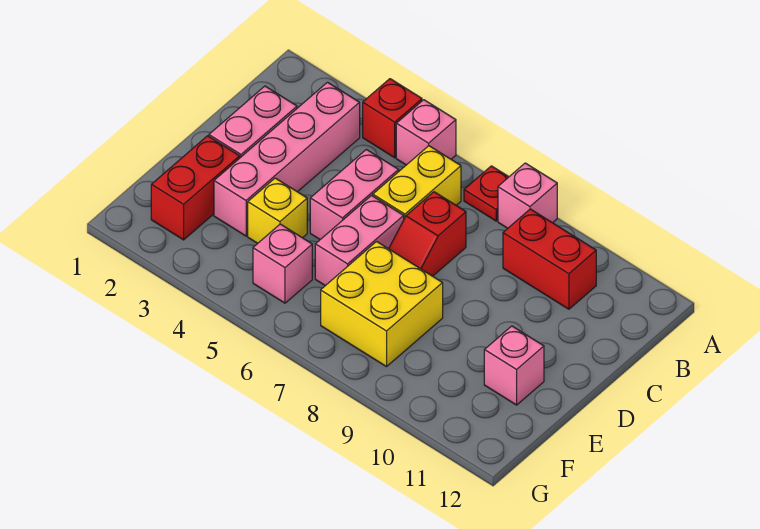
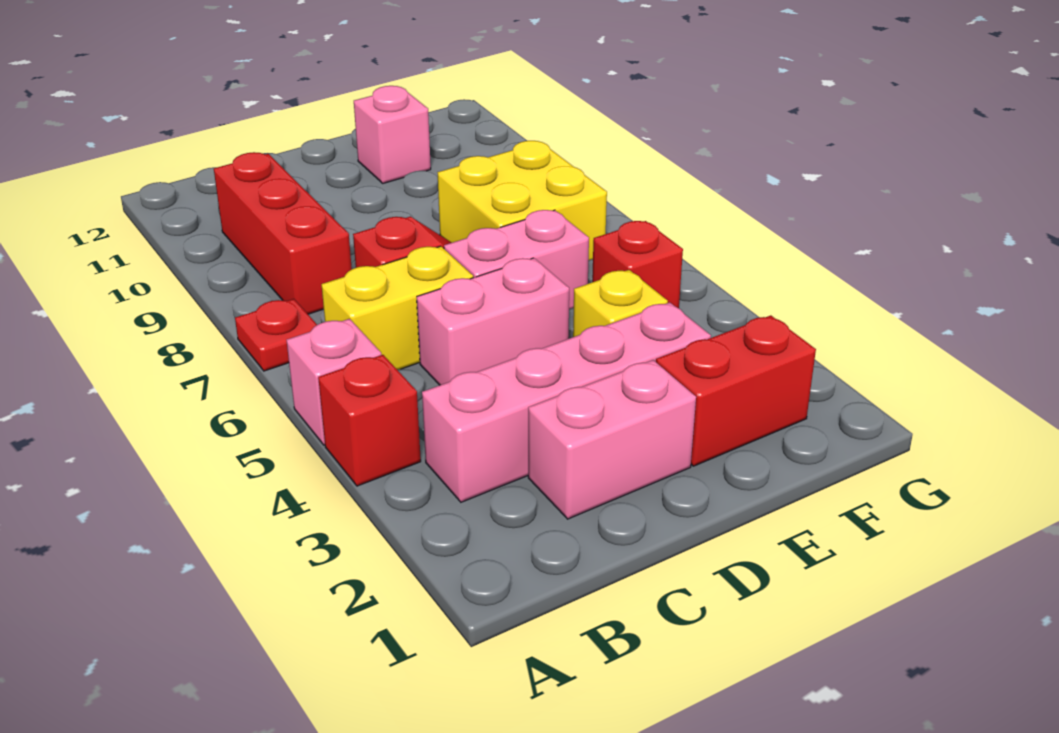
pink brick A8 level 1 -> none
red brick B9:B10 level 1 -> red brick B8:B10 level 1
pink brick F5 level 1 -> red brick F5 level 1

